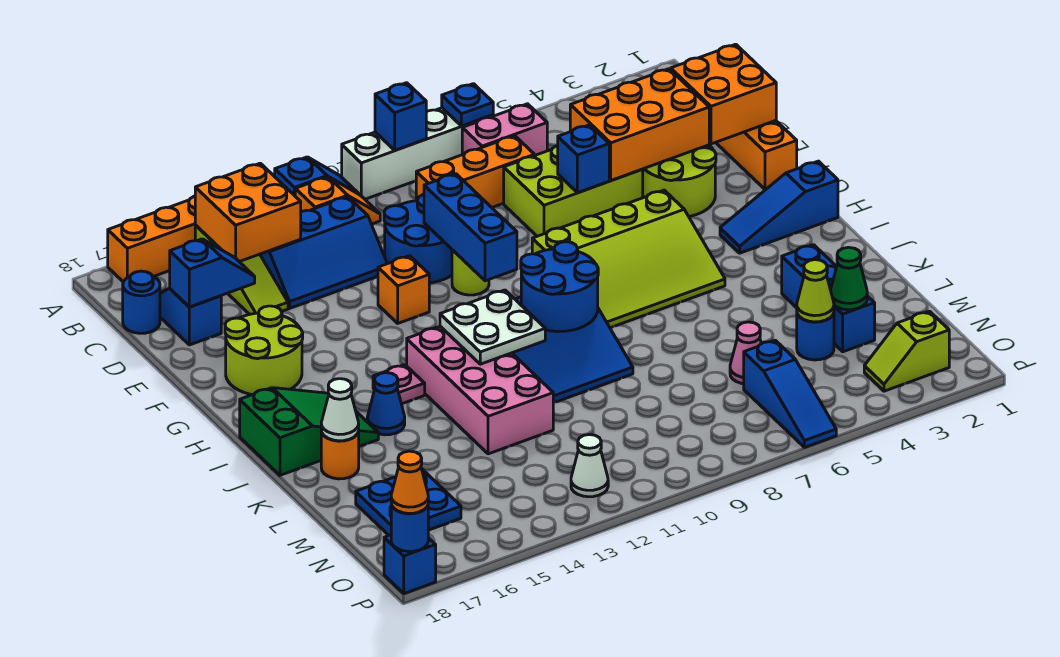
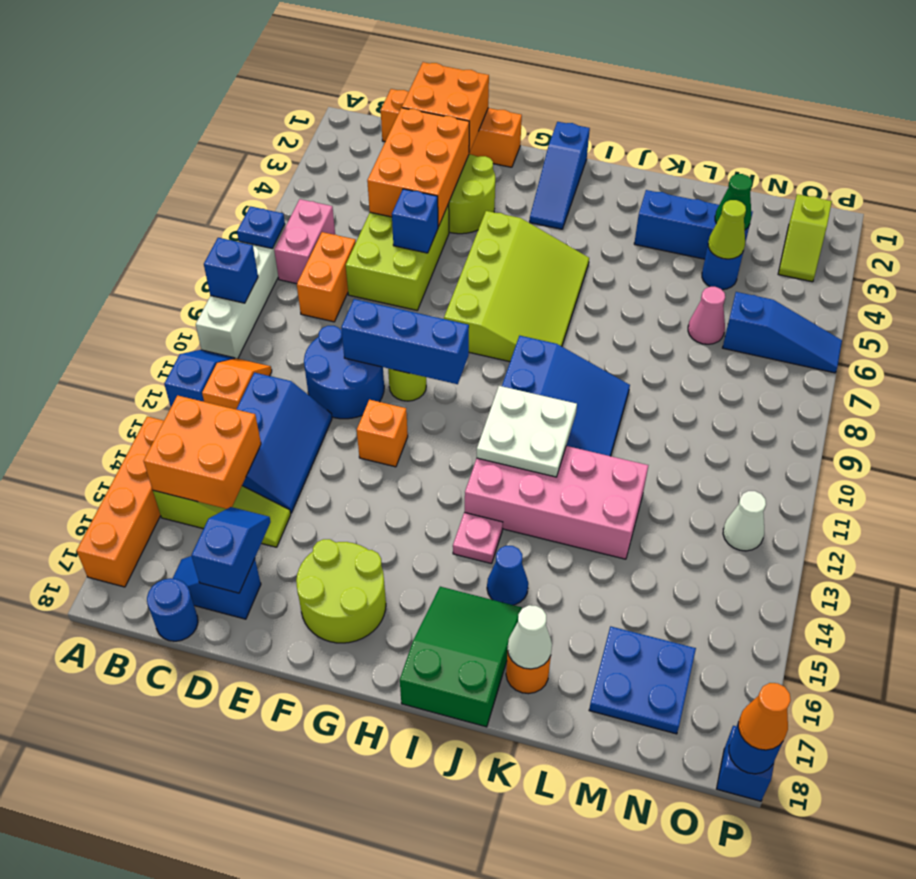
orange brick C7:C9 level 1 -> orange brick C7:C8 level 1
blue round brick I9:J10 level 2 -> none

